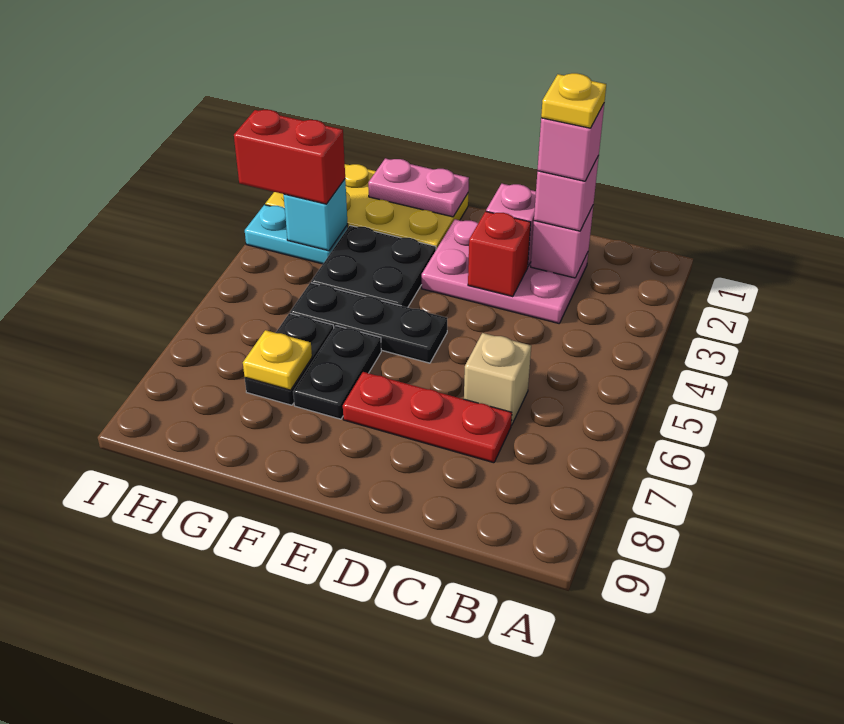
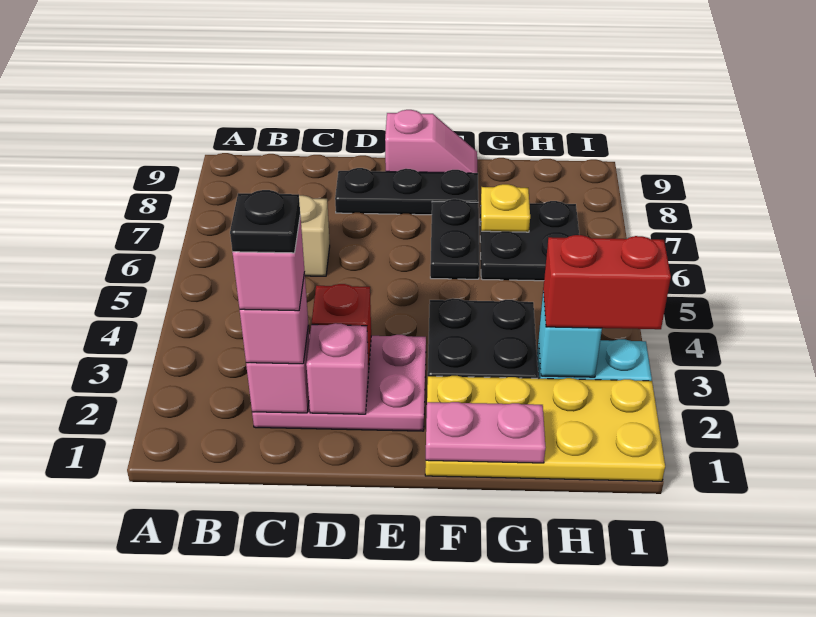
yellow plate C2 level 5 -> black plate C2 level 5
red plate C7:E7 level 1 -> none
black plate E5:G5 level 1 -> black plate D8:F8 level 1
none -> pink slope E9:F9 level 1 top E
black plate G6:G7 level 1 -> black plate G6:H7 level 1

